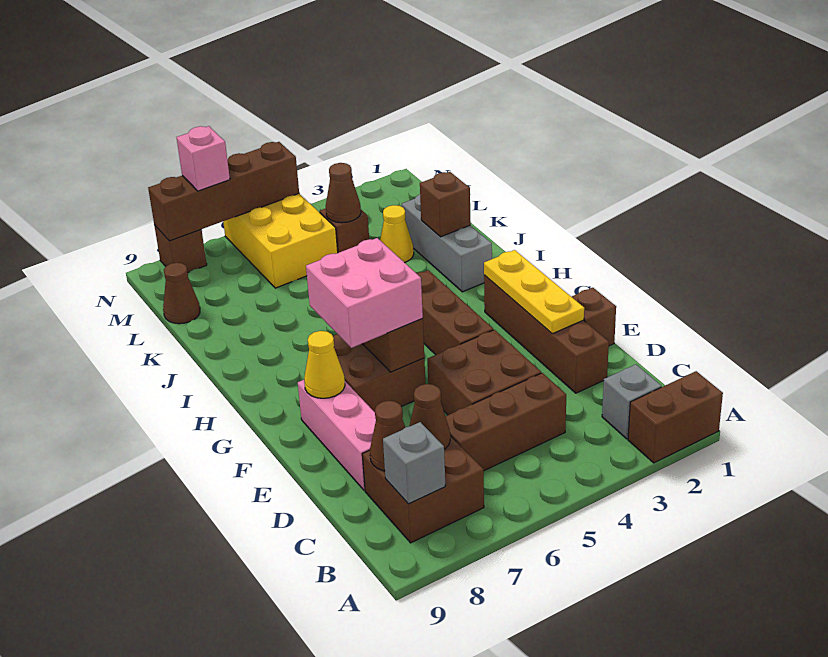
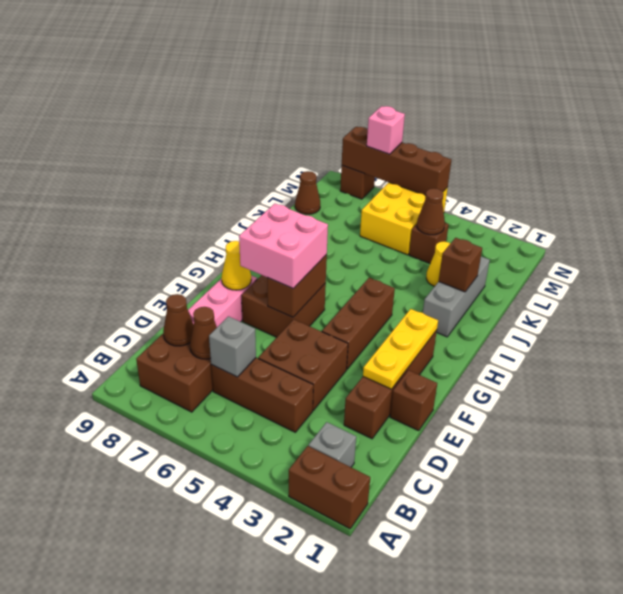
grey brick B8 level 2 -> grey brick C6 level 2

